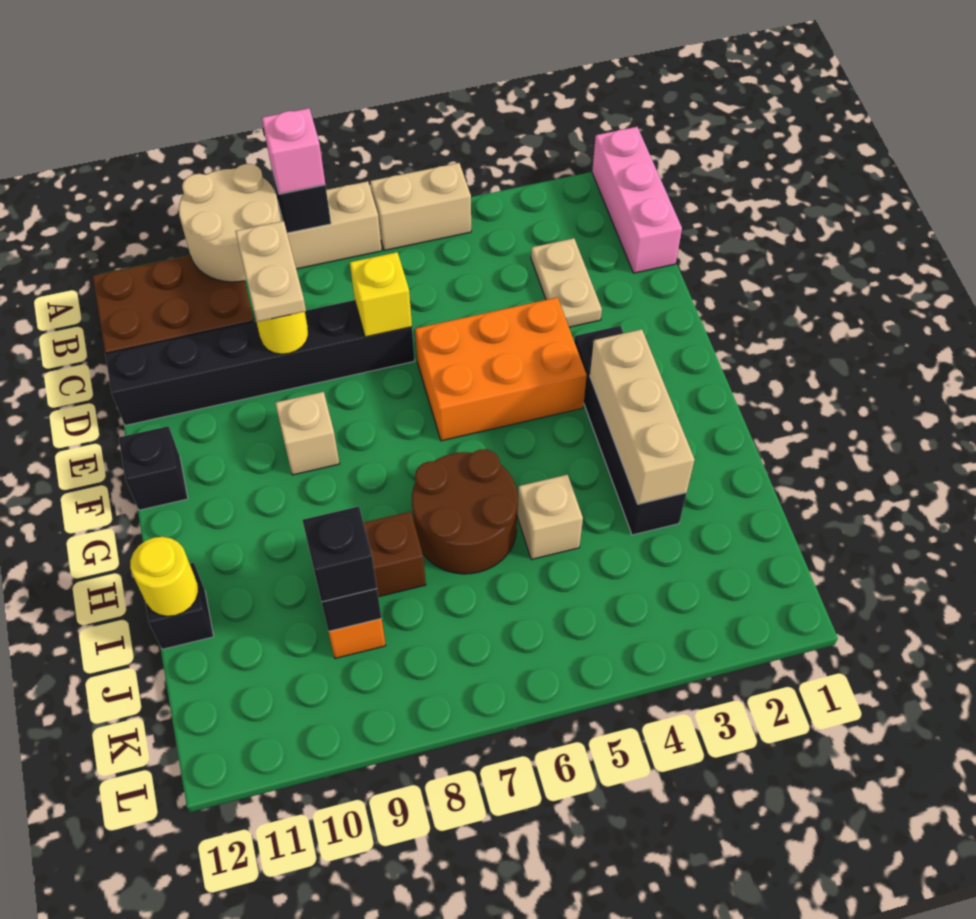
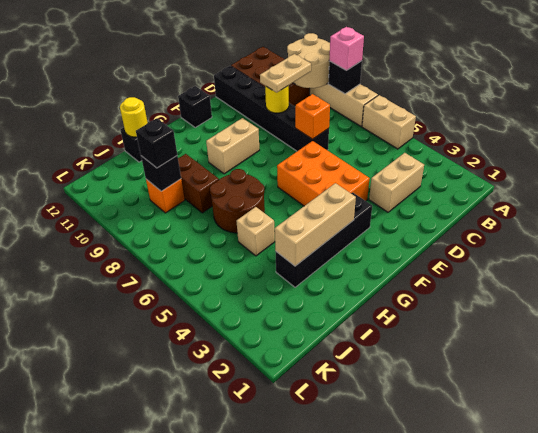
pink brick A1:C1 level 1 -> none
tan plate C3:D3 level 1 -> tan brick C3:D3 level 1
yellow brick D7 level 2 -> orange brick D7 level 2
tan brick F9 level 1 -> tan brick F9:G9 level 1

